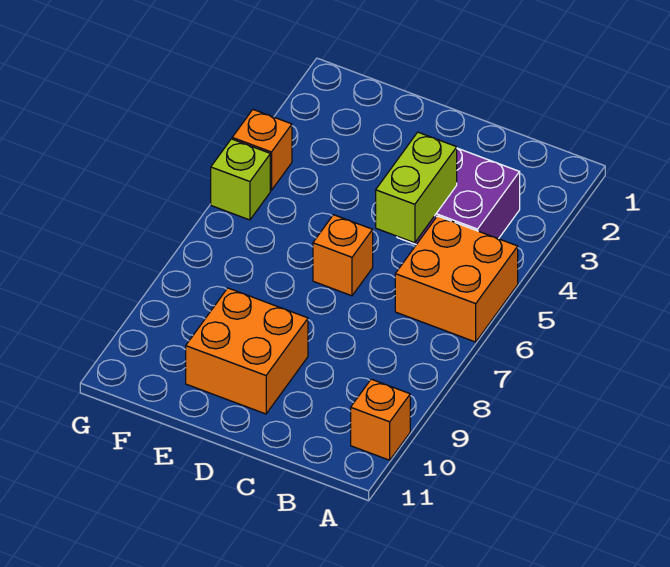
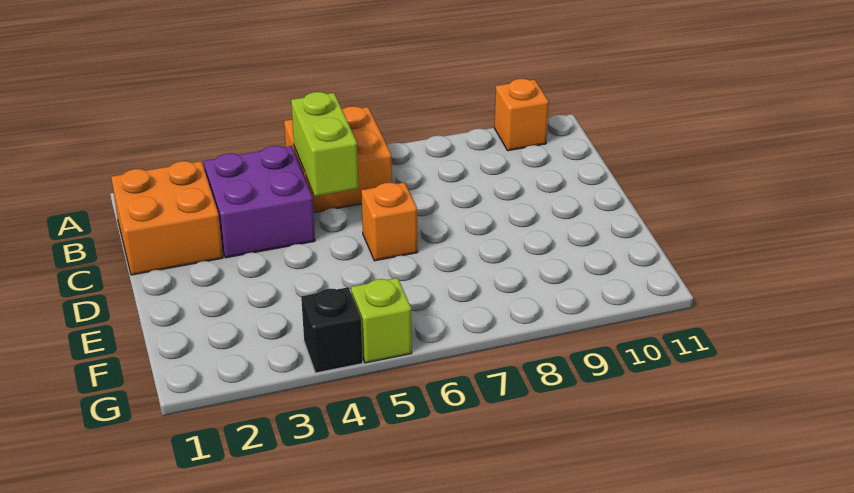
lime brick C4:C5 level 2 -> lime brick B5:C5 level 2
orange brick D9:E10 level 1 -> orange brick B1:C2 level 1
orange brick G4 level 1 -> black brick G4 level 1

